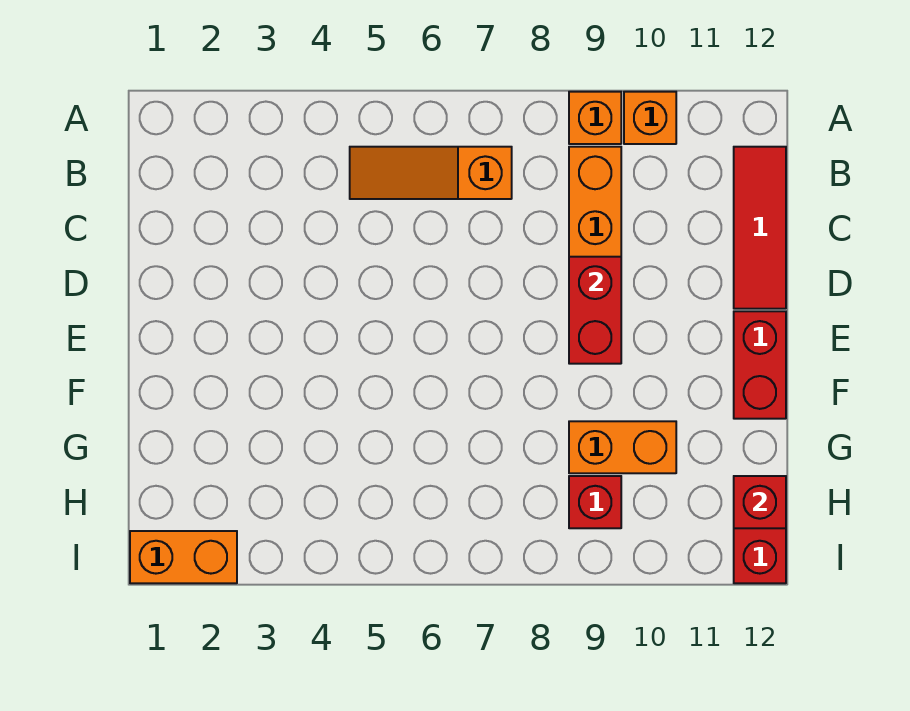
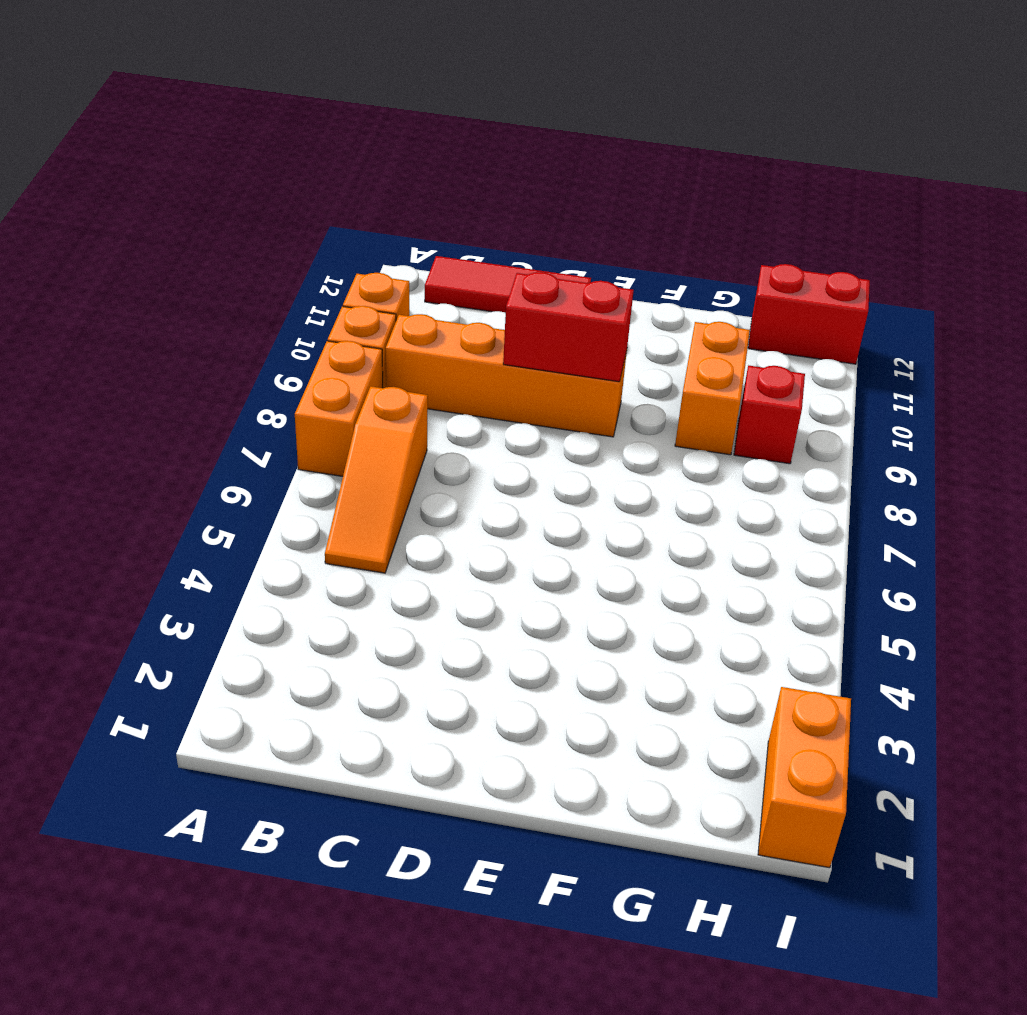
none -> orange brick A7:A8 level 1
red brick E12:F12 level 1 -> none
red brick H12 level 2 -> none

